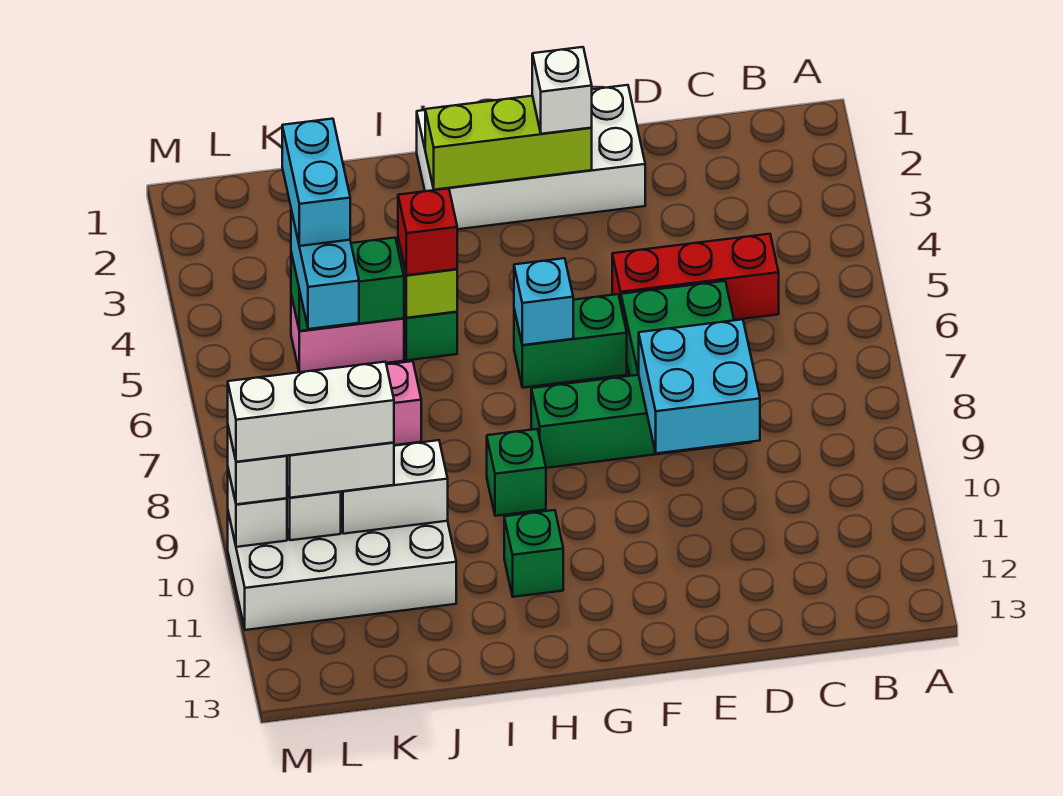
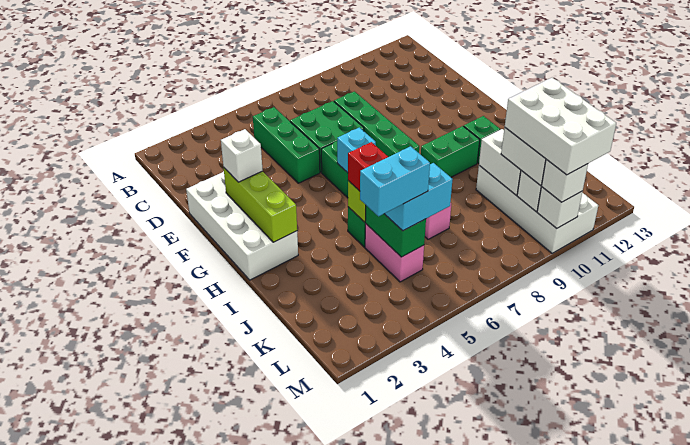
red brick C5:E5 level 1 -> green brick C5:E5 level 1
cyan brick D8:E9 level 2 -> none
green brick H9 level 1 -> green brick H9:H10 level 1
white brick K10:M10 level 4 -> white brick K10:M11 level 4

